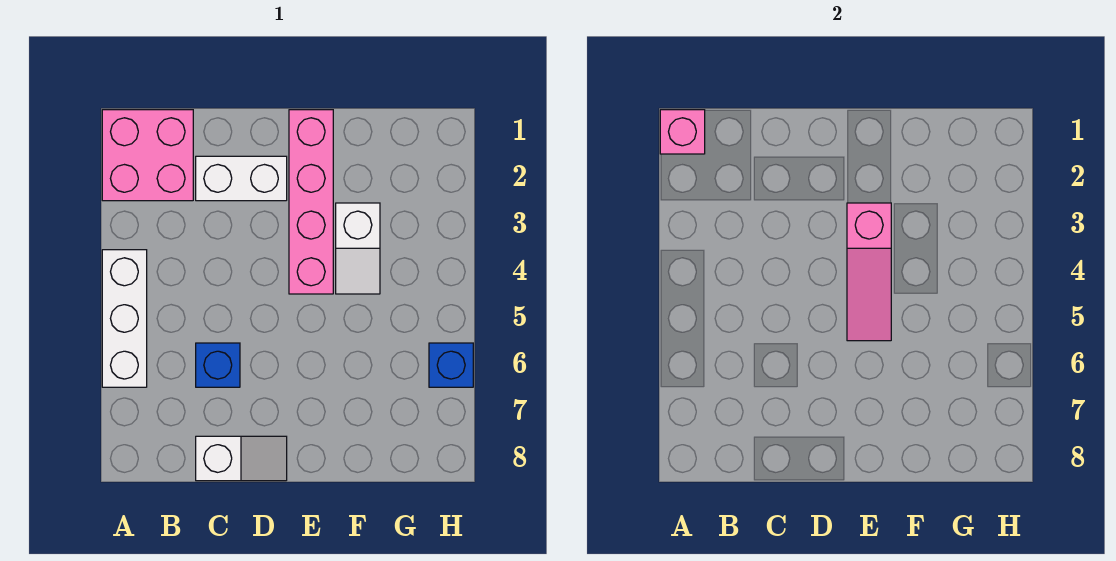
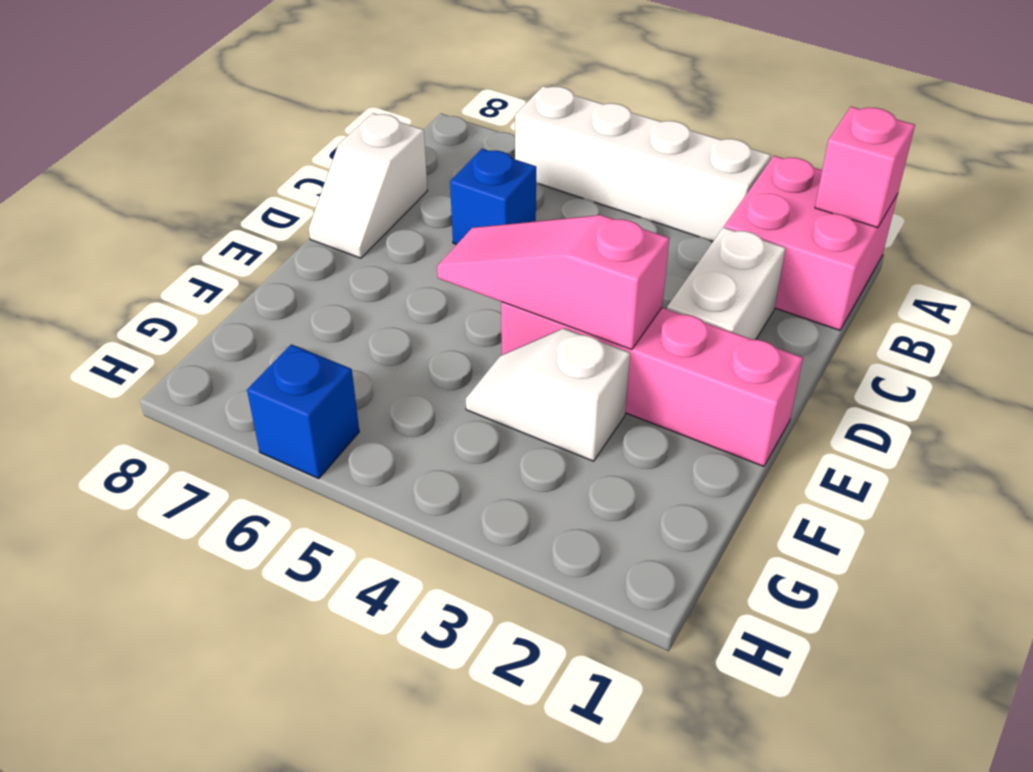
white brick A4:A6 level 1 -> white brick A3:A6 level 1

